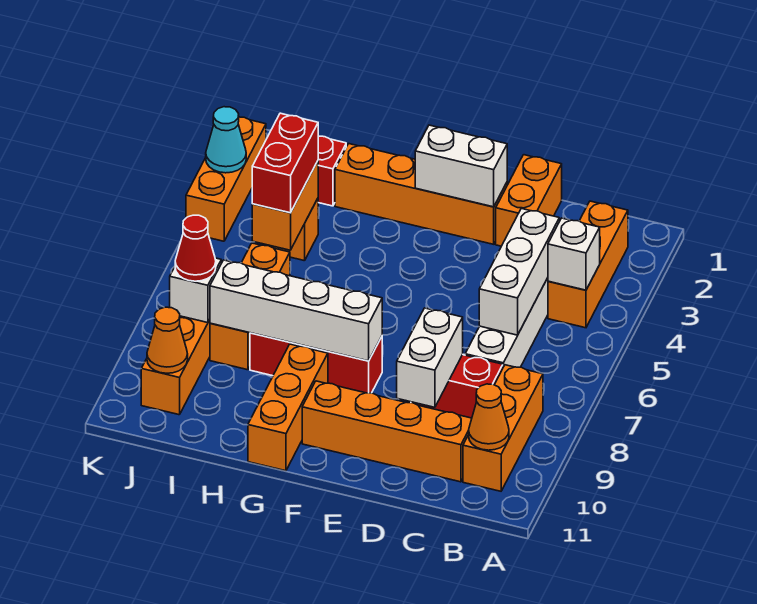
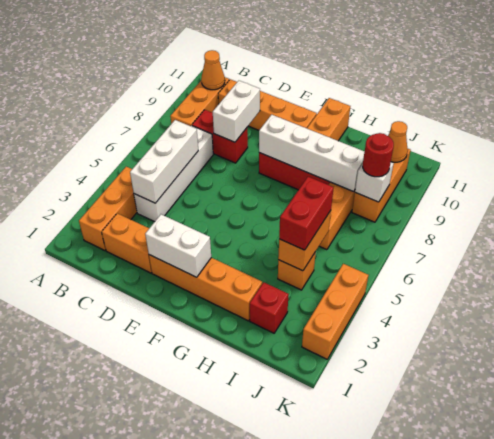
white brick B4 level 2 -> none
orange brick D1:D2 level 1 -> orange brick C2:D2 level 1
red cone J8 level 3 -> red round brick J8 level 3
cyan cone K3 level 2 -> none

